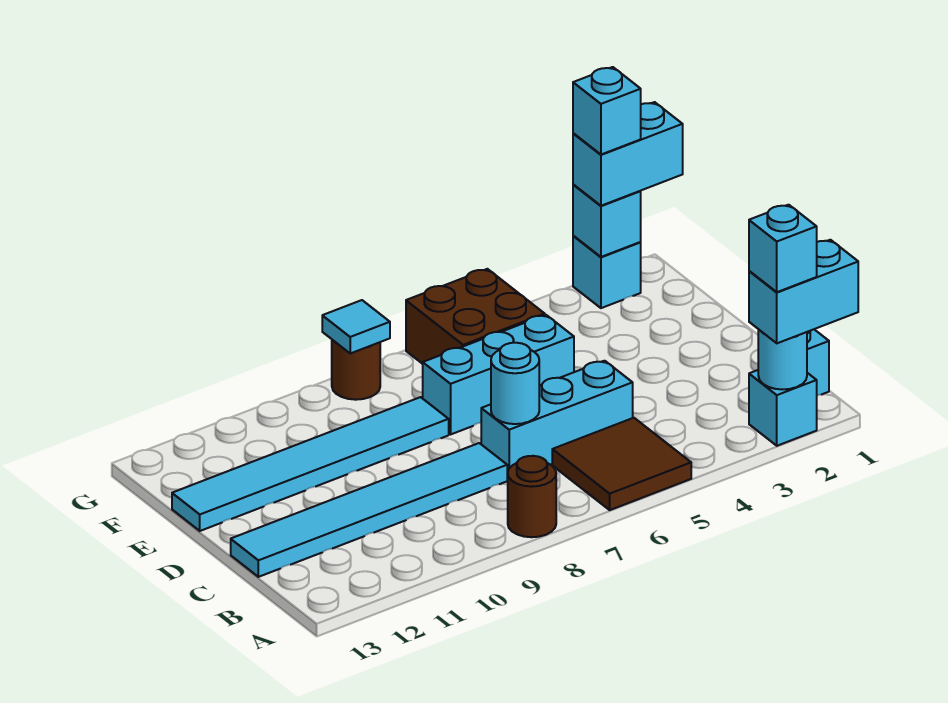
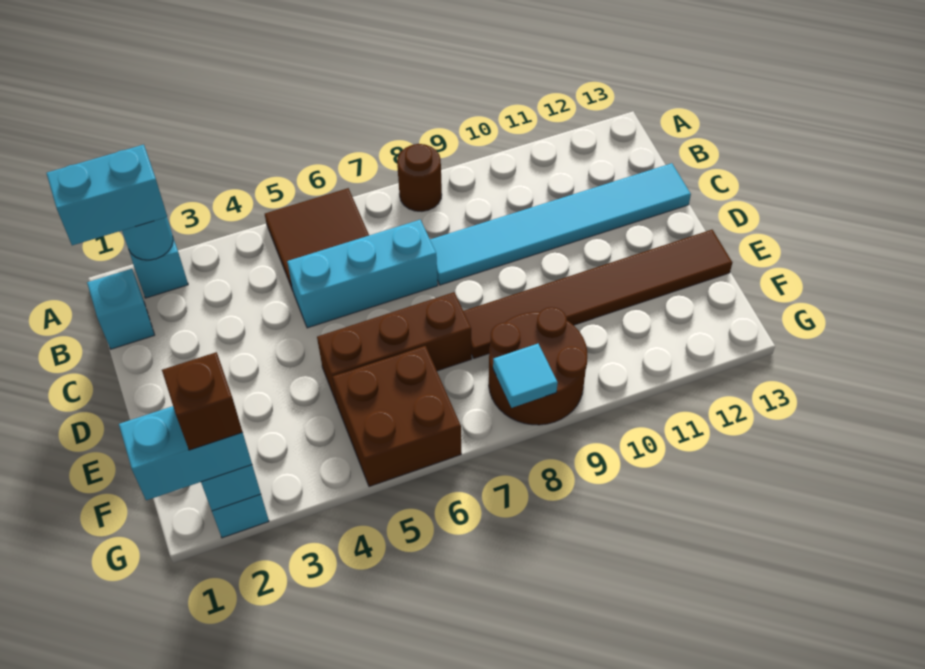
cyan brick A2 level 4 -> none
cyan round brick C7 level 2 -> none
cyan brick E5:E7 level 1 -> brown brick E5:E7 level 1
cyan tile E8:E13 level 1 -> brown tile E8:E13 level 1
cyan brick G2 level 4 -> brown brick G2 level 4
brown round brick G8 level 1 -> brown round brick F8:G9 level 1

